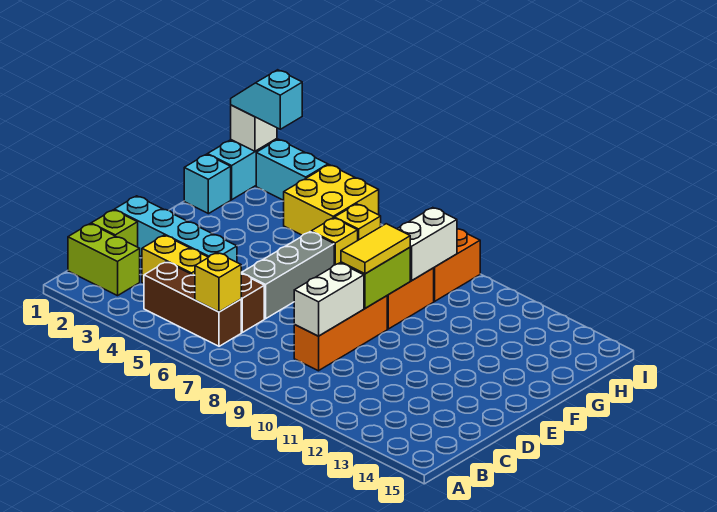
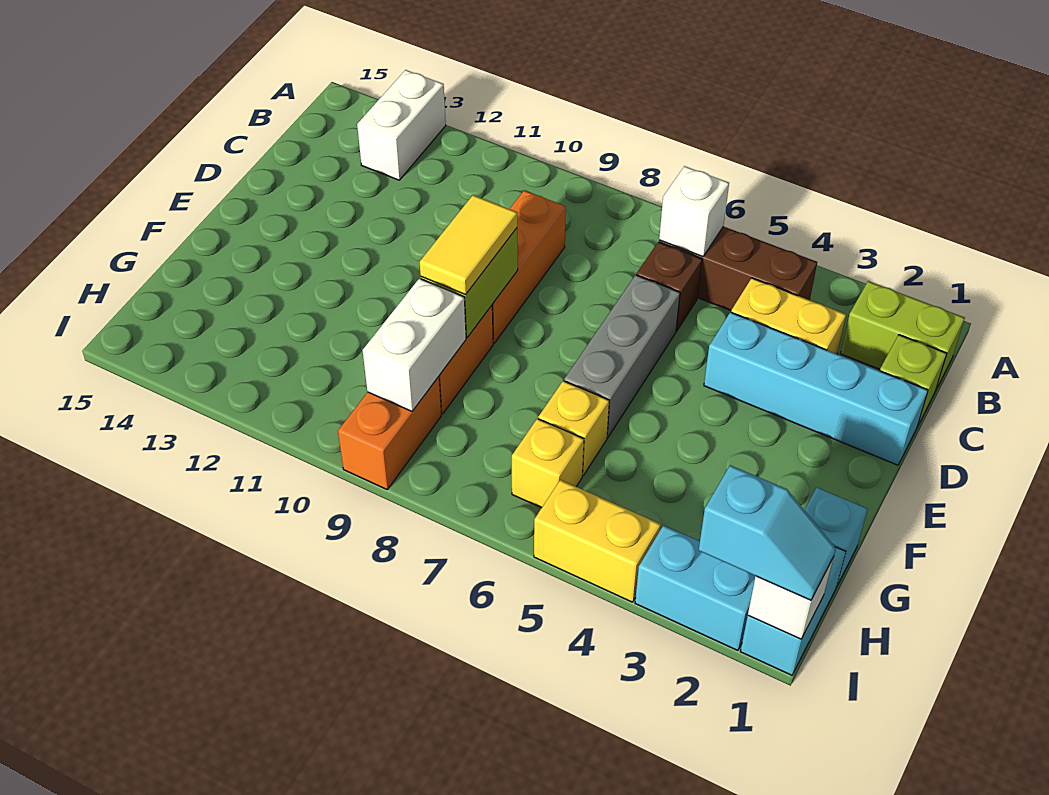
yellow brick B6 level 2 -> white brick B6 level 2
white brick C9:D9 level 2 -> white brick A13:B13 level 1
yellow brick H4:I5 level 1 -> yellow brick I4:I5 level 1

